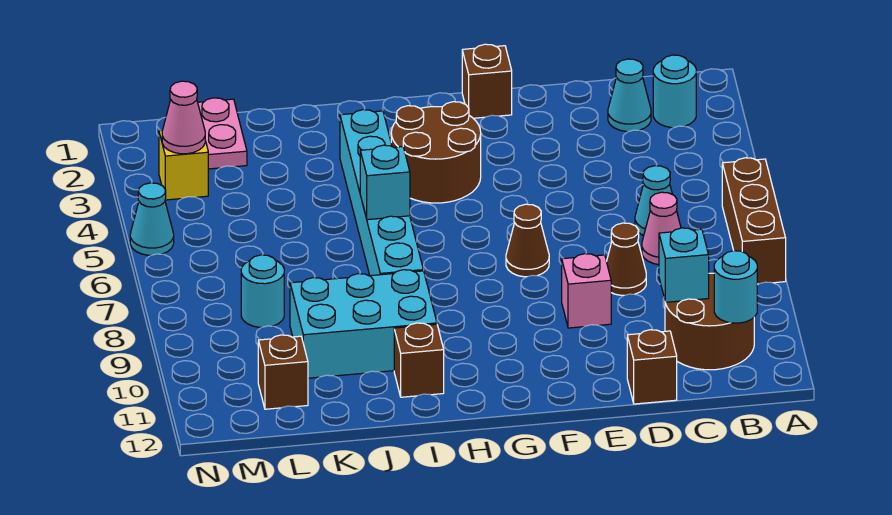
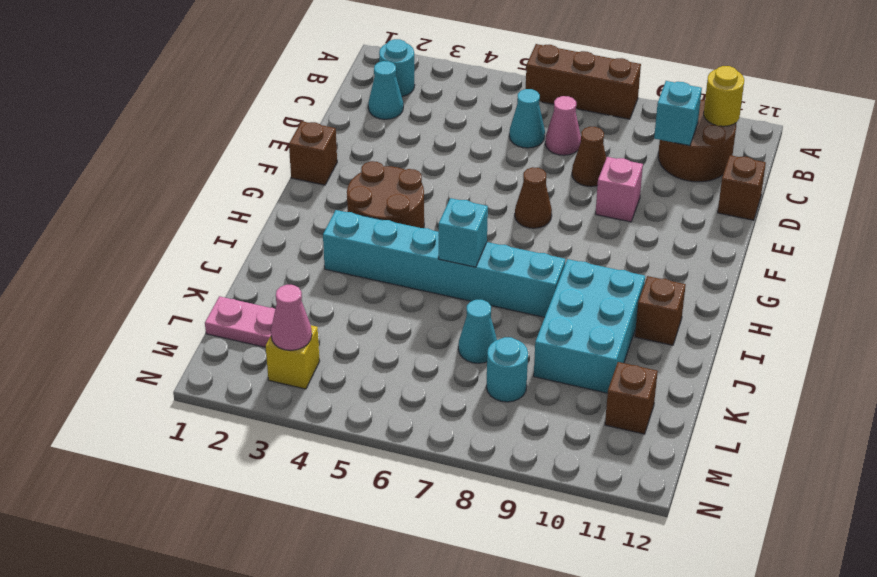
cyan round brick B11 level 2 -> yellow round brick B11 level 2
cyan cone N5 level 1 -> cyan cone K7 level 1

